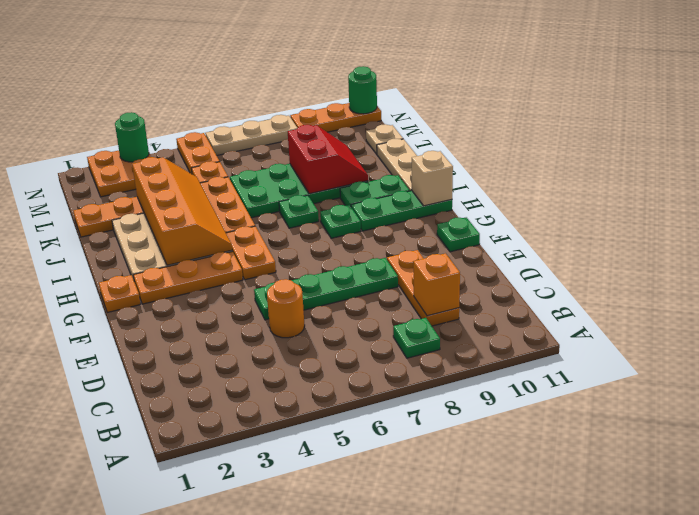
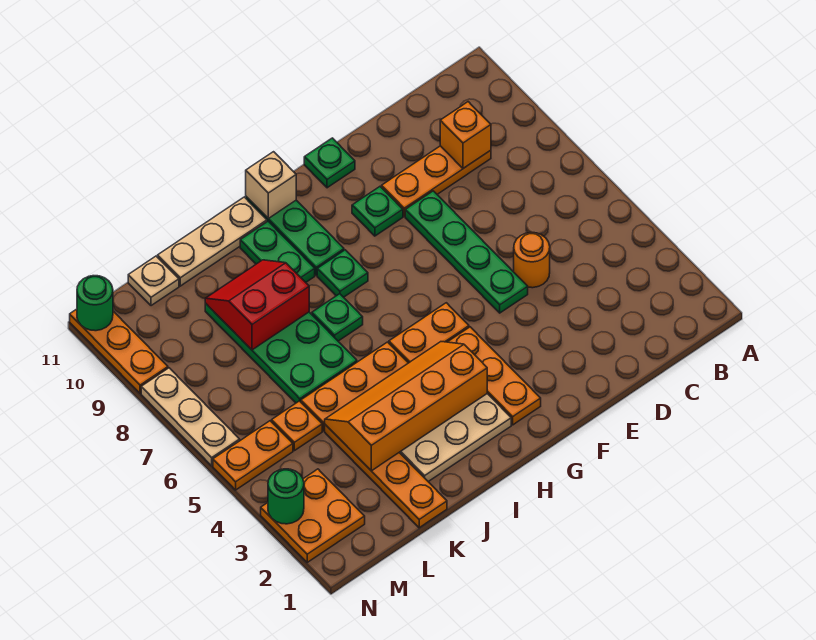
green plate B8 level 1 -> green plate F9 level 1
orange plate G1 level 1 -> none

